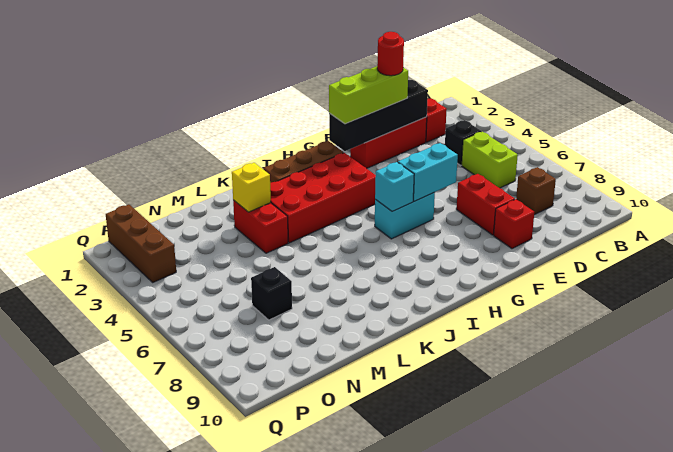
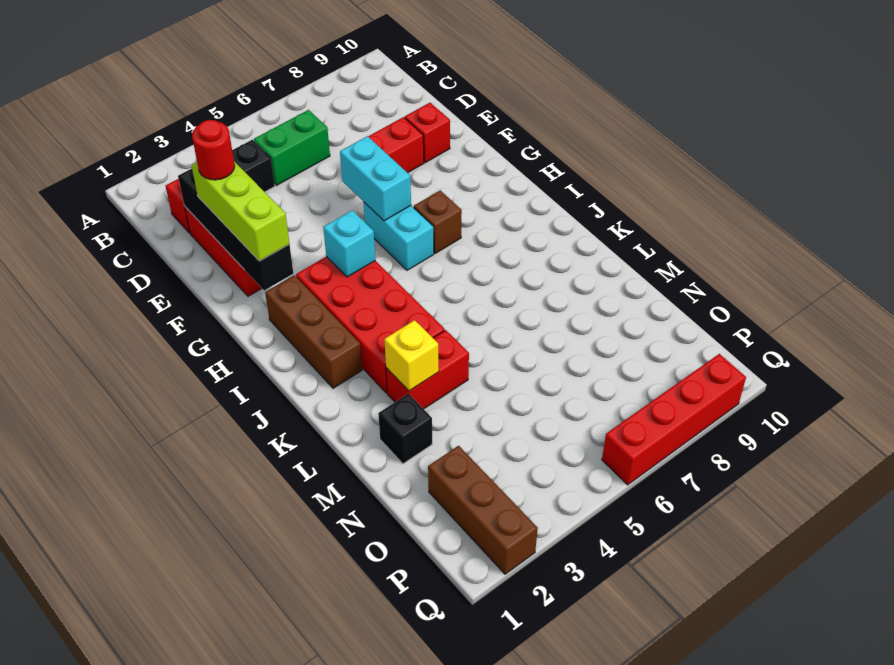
lime brick C5:C6 level 1 -> green brick C5:C6 level 1
brown brick C8 level 1 -> brown brick H7 level 1
cyan brick H6 level 2 -> cyan brick H4 level 2
black brick N7 level 1 -> black brick M2 level 1
brown brick P1:P3 level 1 -> brown brick O2:Q2 level 1
none -> red brick Q6:Q9 level 1

